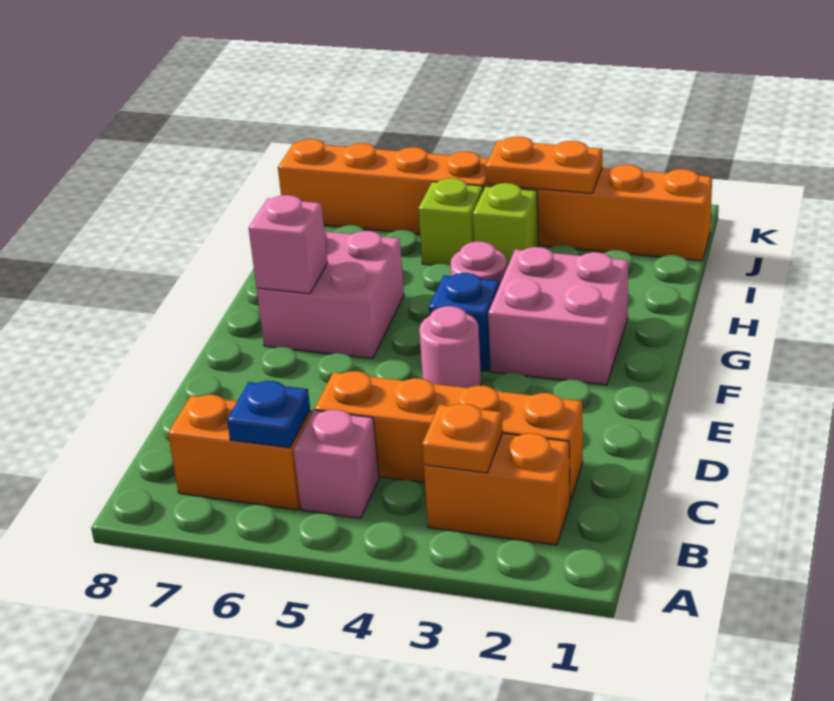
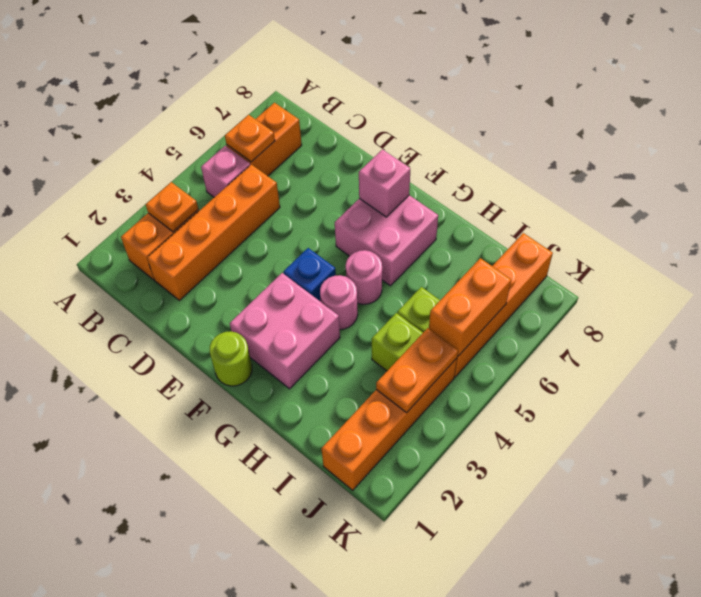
blue plate B6 level 2 -> orange plate B6 level 2
pink round brick E4 level 1 -> pink round brick G5 level 1
none -> lime round brick F1 level 1
none -> orange brick J5:J6 level 2

